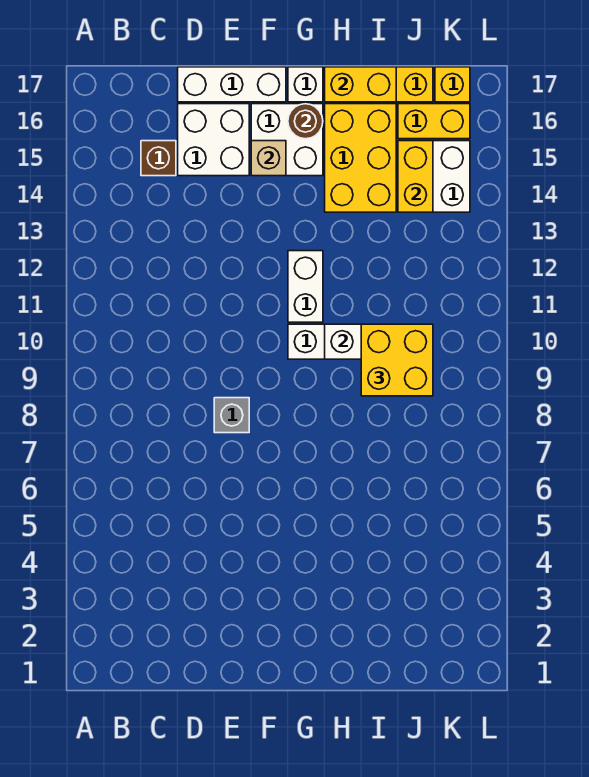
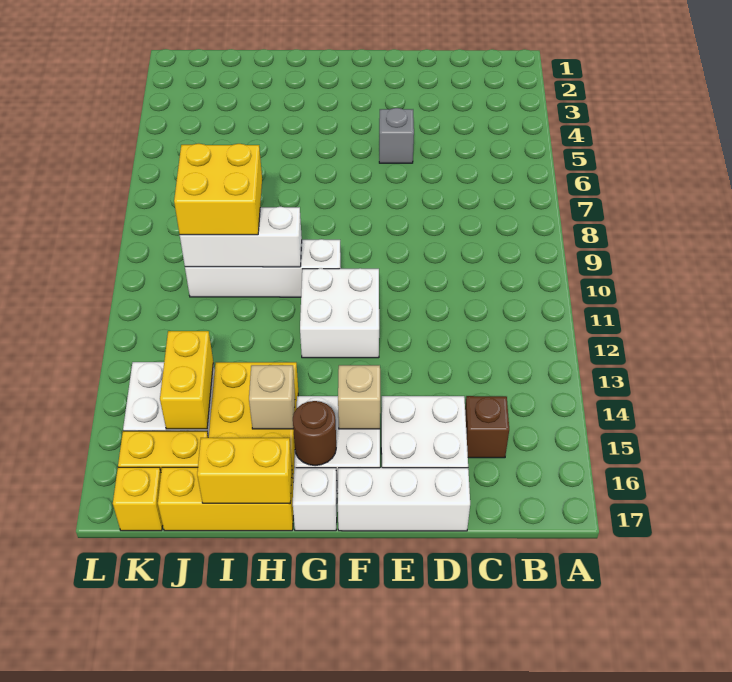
grey brick E8 level 1 -> grey brick E5 level 1
white brick G11:G12 level 1 -> white brick F11:G12 level 1
none -> tan brick H15 level 2

